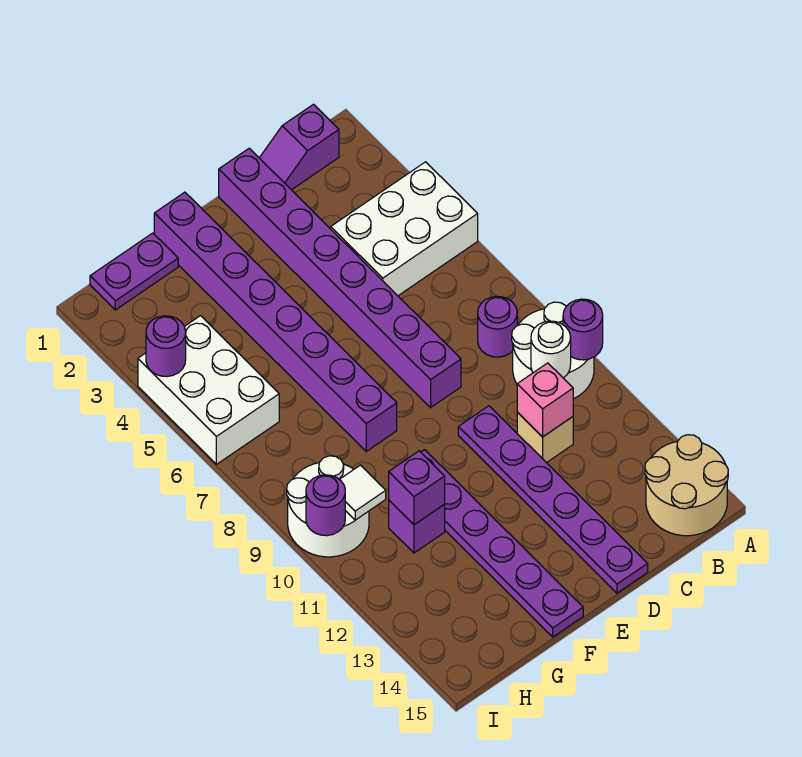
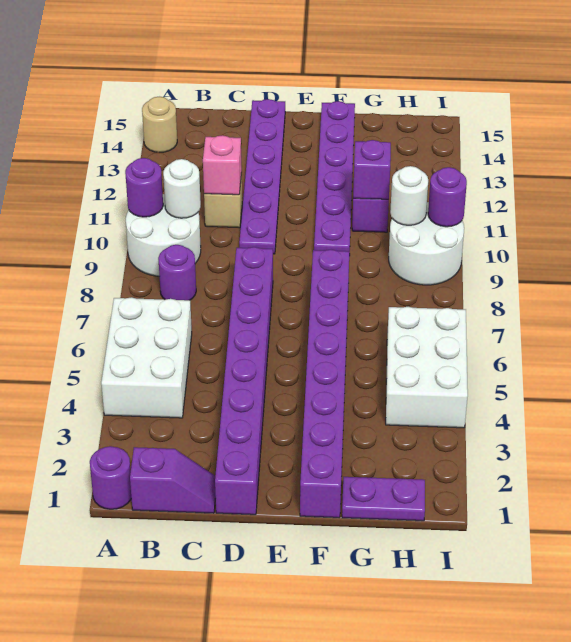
white brick A4:C5 level 1 -> white brick A4:B6 level 1
tan round brick A14:B15 level 1 -> tan round brick A14 level 1
white tile H10 level 2 -> white round brick H10 level 2
purple round brick I4 level 2 -> purple round brick A1 level 1

